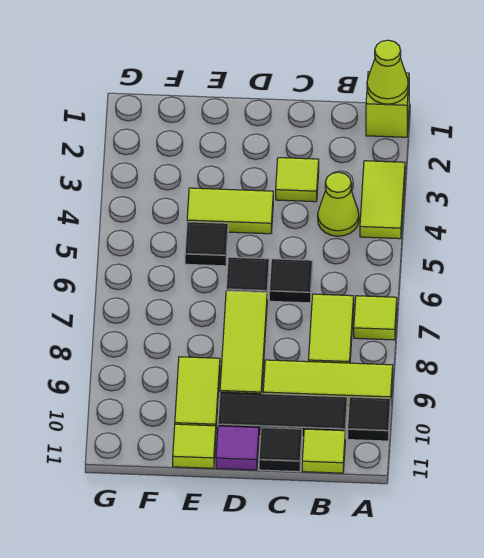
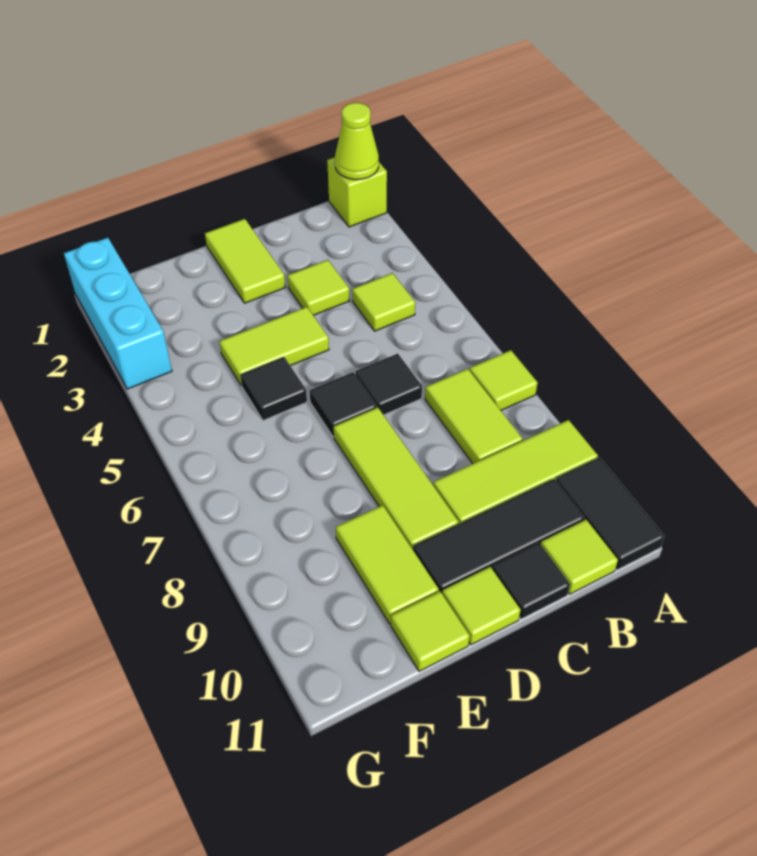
lime tile A3:A4 level 1 -> lime tile D1:D2 level 1
black tile A10 level 1 -> black tile A10:A11 level 1
lime cone B4 level 1 -> lime tile B4 level 1
purple tile D11 level 1 -> lime tile D11 level 1
none -> cyan brick G1:G3 level 1

